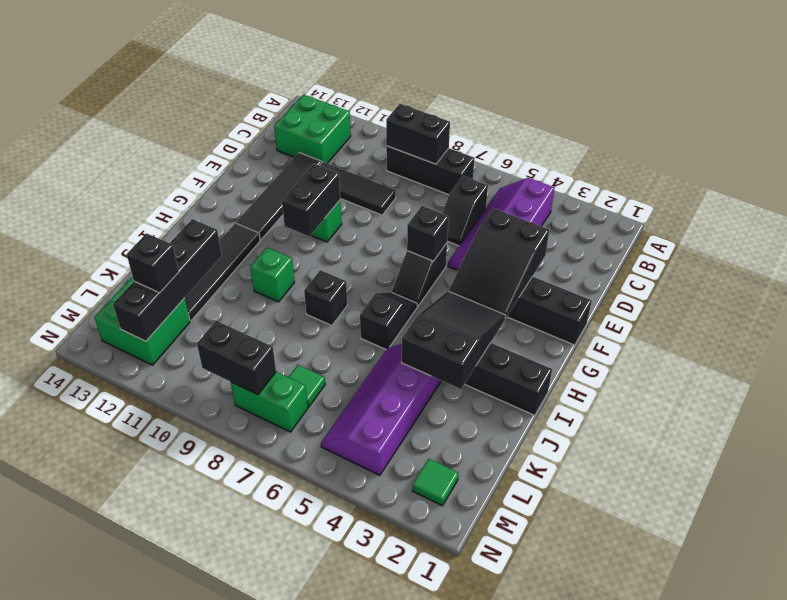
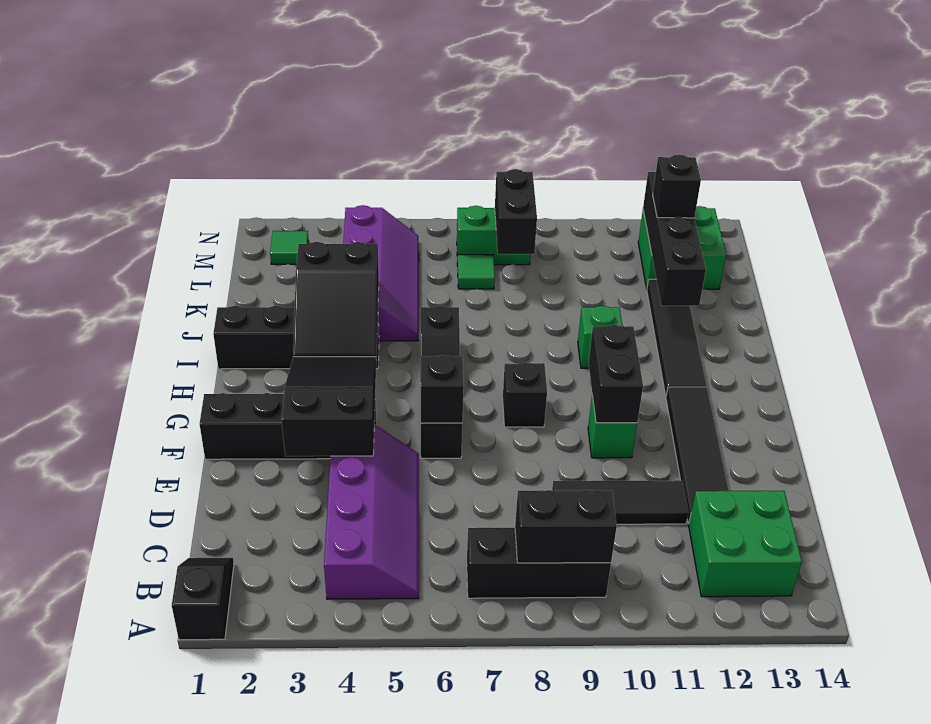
black slope C6:D6 level 1 top C -> black slope A1:B1 level 1 top A
black brick I8 level 1 -> black brick G8 level 1
black brick M8:M9 level 2 -> black brick L8:M8 level 2

